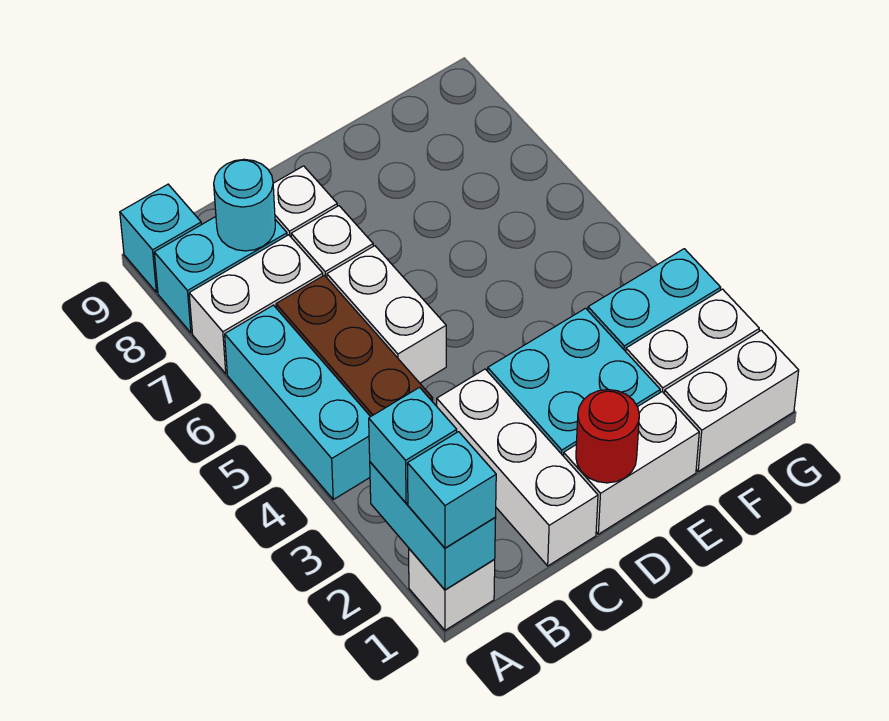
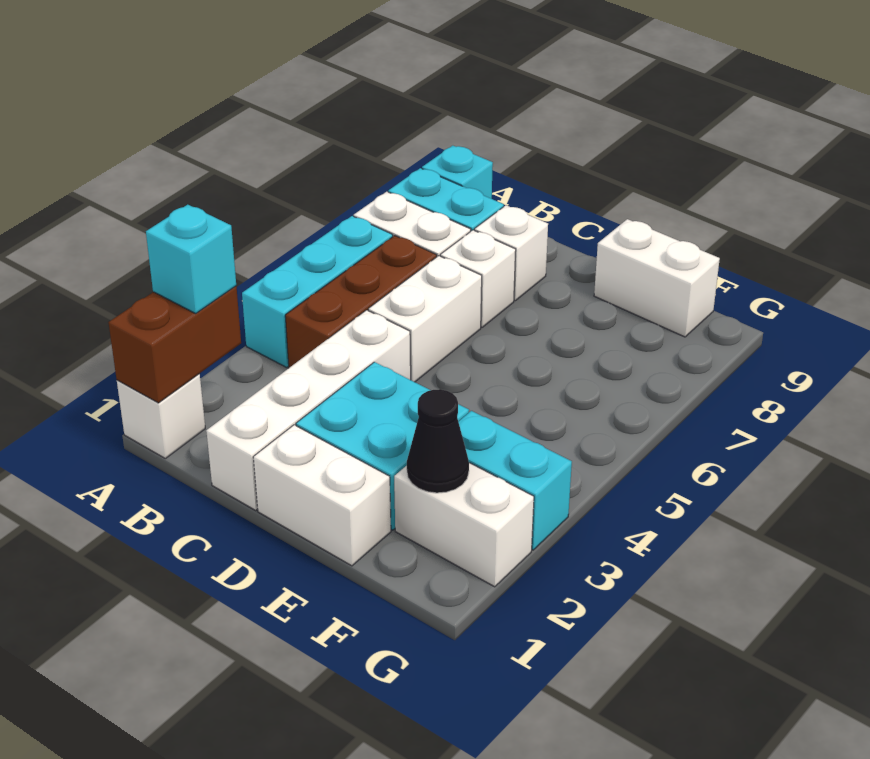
cyan brick A1:A2 level 2 -> brown brick A1:A2 level 2
cyan brick A1 level 3 -> none
cyan round brick B8 level 2 -> none
white brick C1:C3 level 1 -> white brick C1:C4 level 1
red round brick D1 level 2 -> none
white brick F1:G1 level 1 -> white brick E9:F9 level 1
none -> black cone F2 level 2

